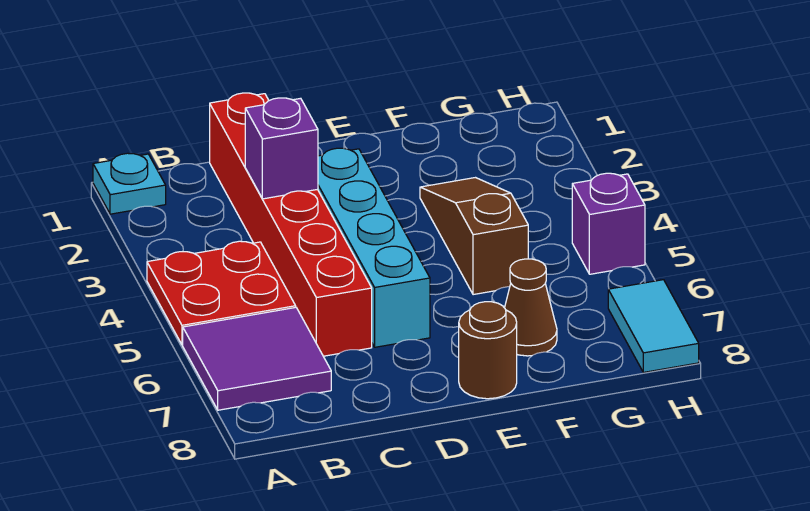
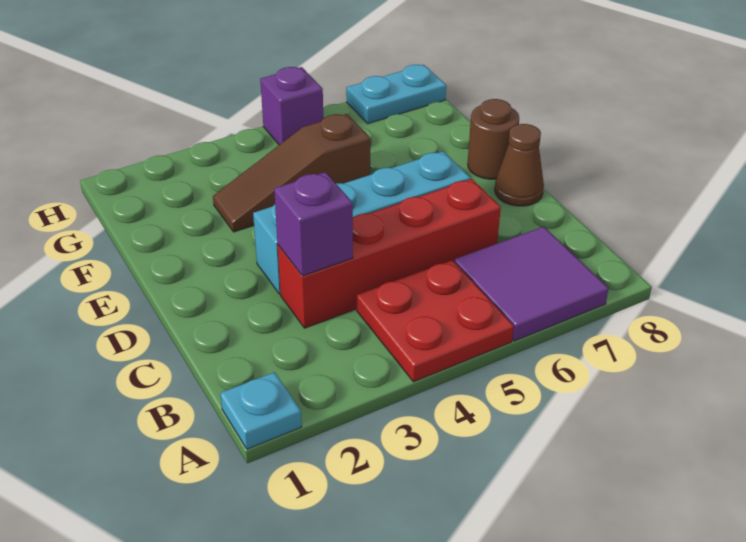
red brick C1:C6 level 1 -> red brick C3:C6 level 1
brown cone F7 level 1 -> brown cone D8 level 1
cyan tile H7:H8 level 1 -> cyan plate H7:H8 level 1

